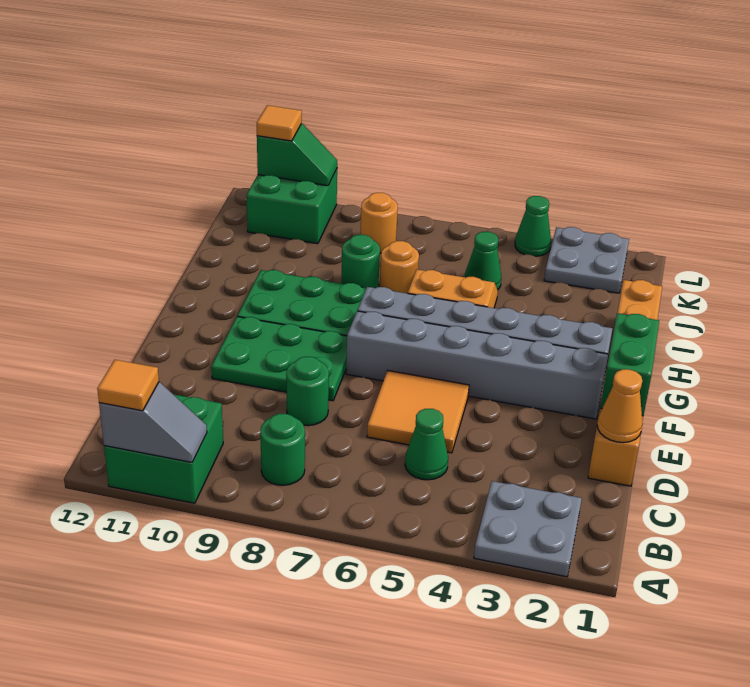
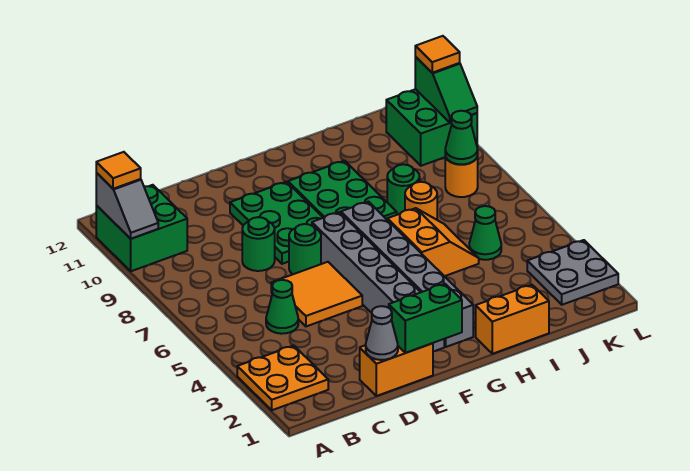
grey plate A2:B3 level 1 -> orange plate A2:B3 level 1
green round brick B8 level 1 -> green round brick E7 level 1
orange cone D1 level 2 -> grey cone D1 level 2
green cone L4 level 1 -> green cone K8 level 2

